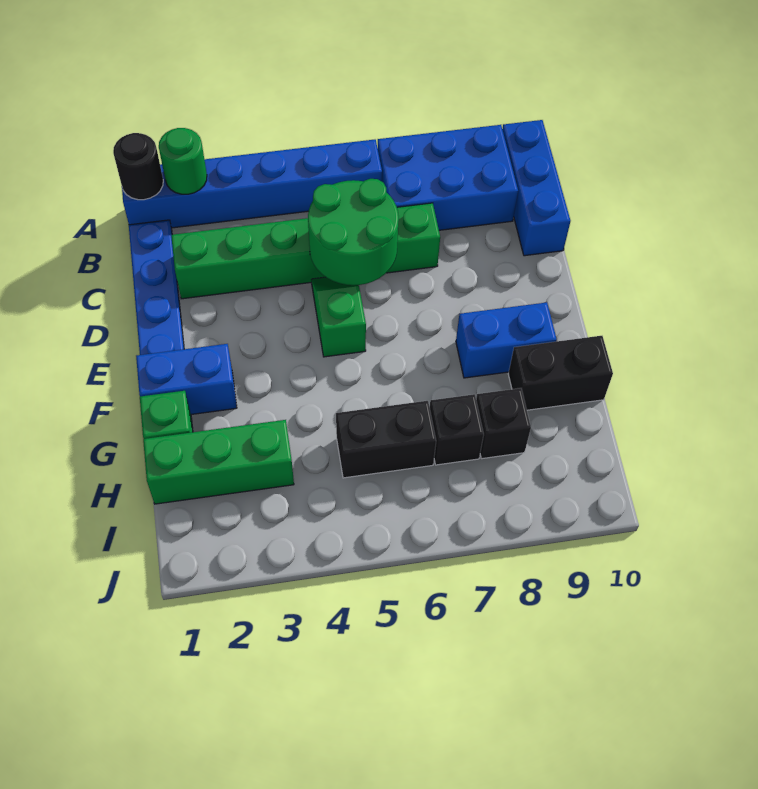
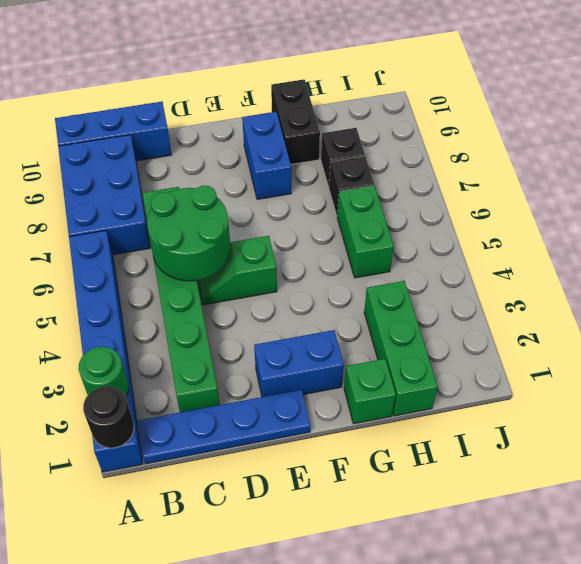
blue brick F1:F2 level 1 -> blue brick E2:F2 level 1
black brick H5:H6 level 1 -> green brick H5:H6 level 1

